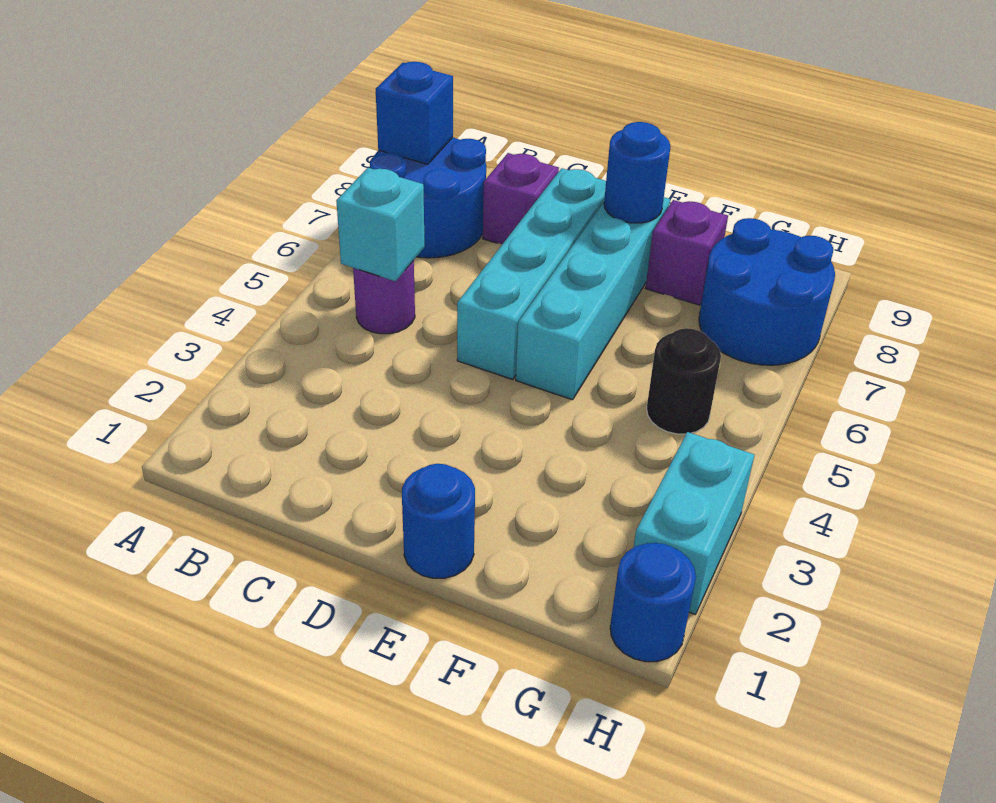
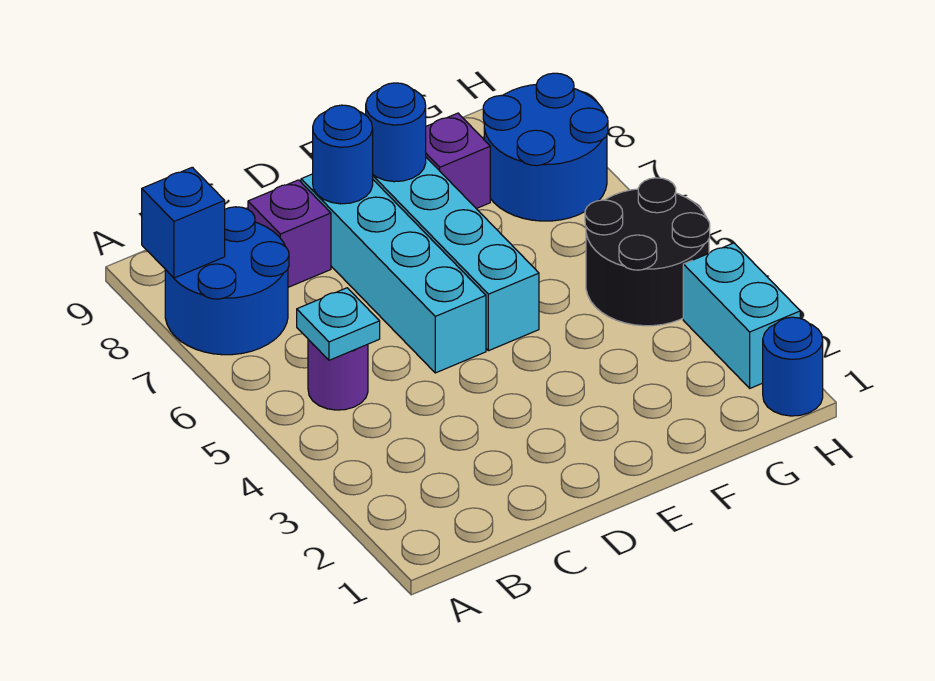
cyan brick B5 level 2 -> cyan plate B5 level 2
blue round brick E1 level 1 -> blue round brick D8 level 2
black round brick G5 level 1 -> black round brick G4:H5 level 1

